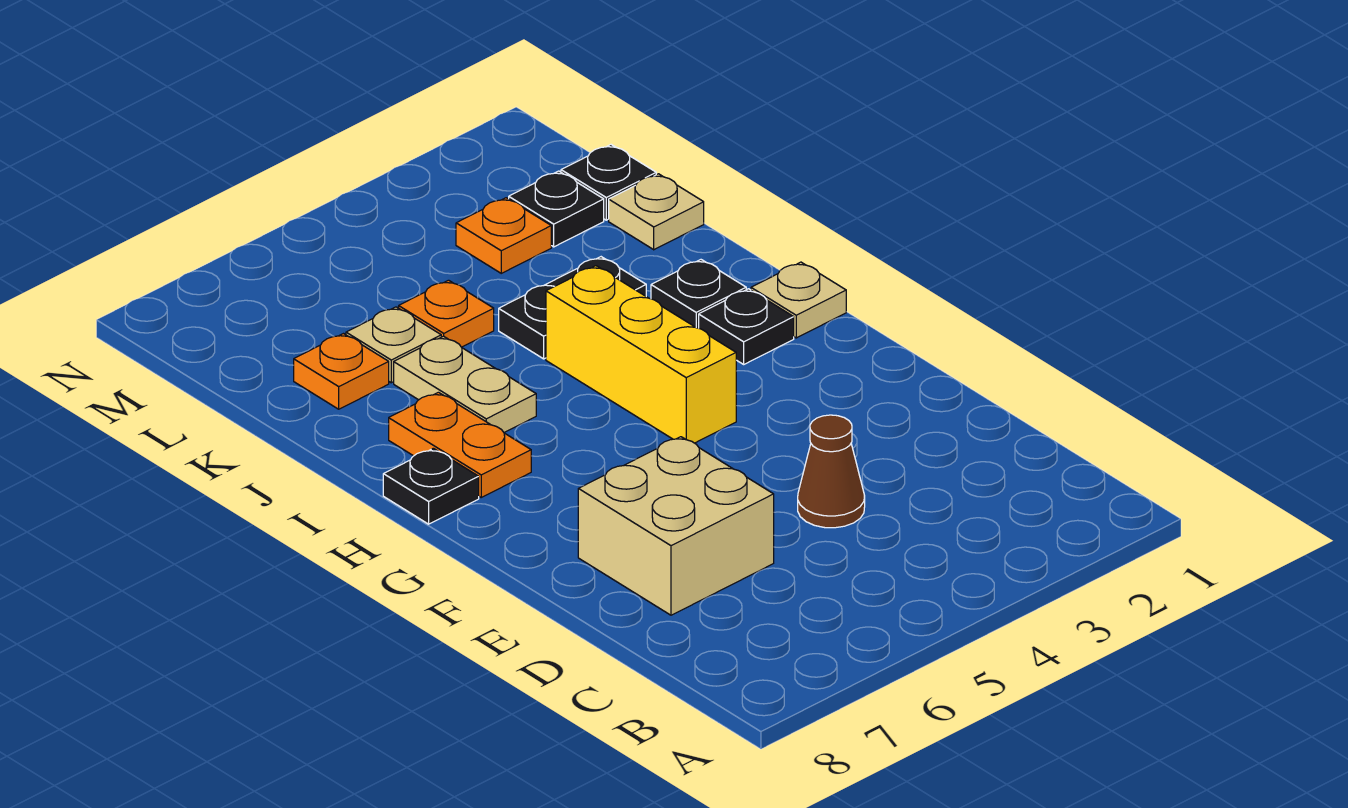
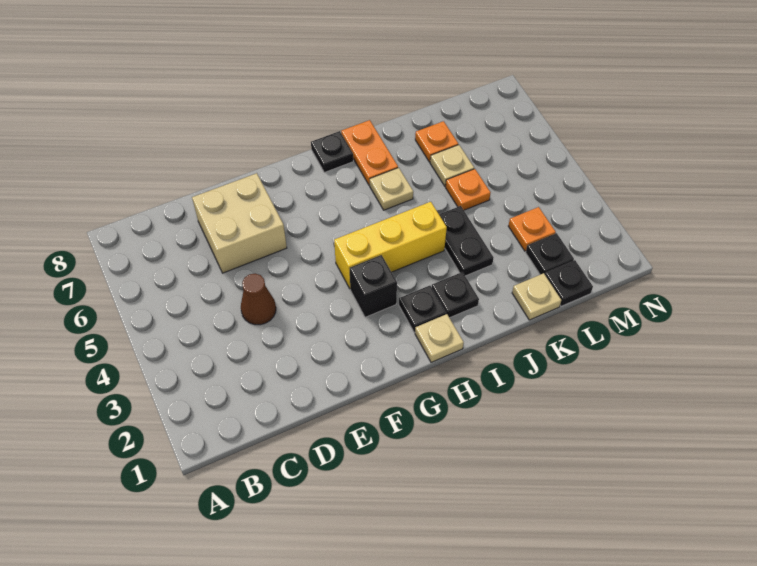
none -> black brick G3 level 1
orange plate H7:I7 level 1 -> orange plate I7:I8 level 1
tan plate I6:J6 level 1 -> tan plate I6 level 1

